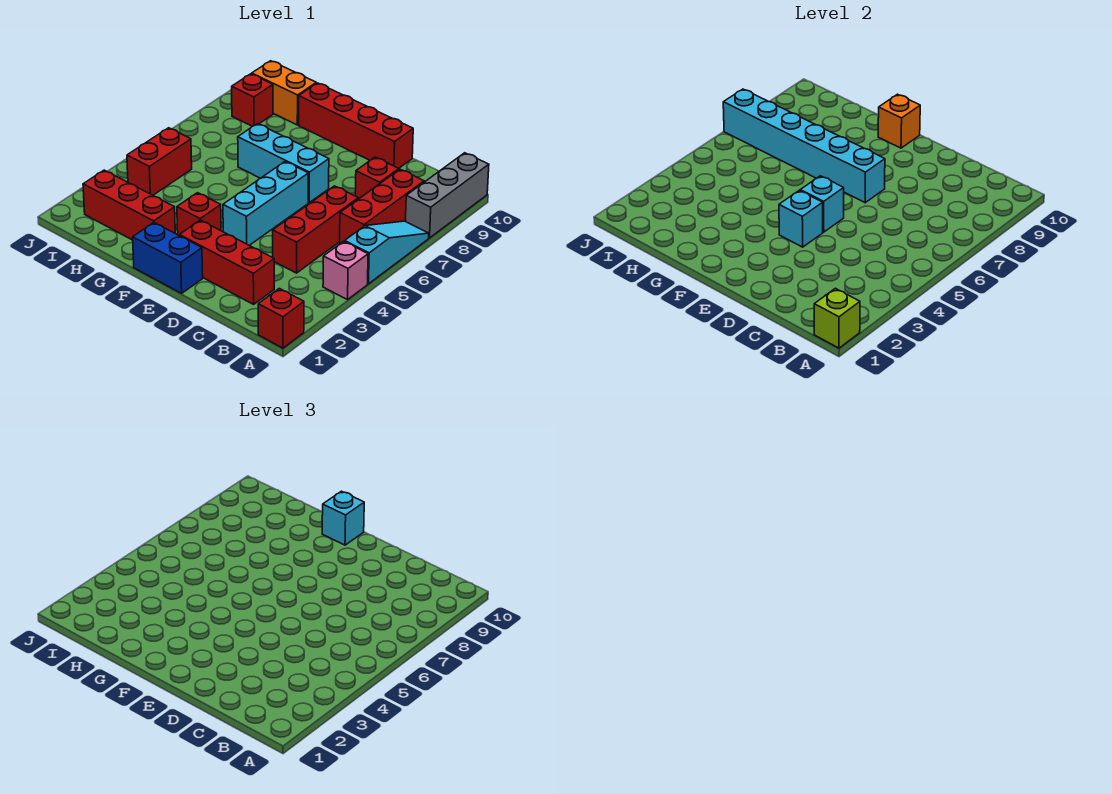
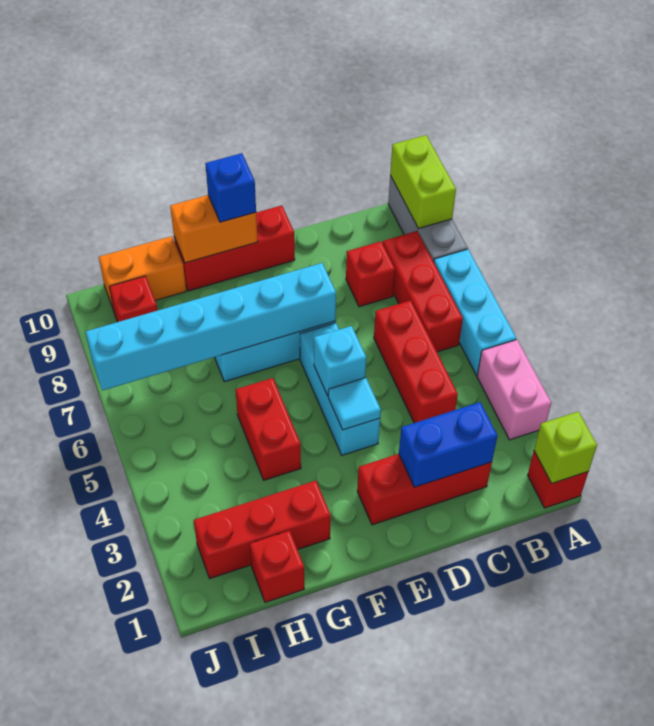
pink brick A4 level 1 -> pink brick A3:A4 level 1
cyan slope A5:A7 level 1 top 5 -> cyan brick A5:A7 level 1
none -> lime brick A9:A10 level 2
red brick D10:G10 level 1 -> red brick E10:G10 level 1
blue brick E1:F1 level 1 -> blue brick C2:D2 level 2
cyan brick E4 level 2 -> cyan tile E4 level 2
red brick F3 level 1 -> red brick H1 level 1
orange brick F10 level 2 -> orange brick F10:G10 level 2
cyan brick F10 level 3 -> blue brick F10 level 3
red brick I4:I5 level 1 -> red brick G4:G5 level 1

